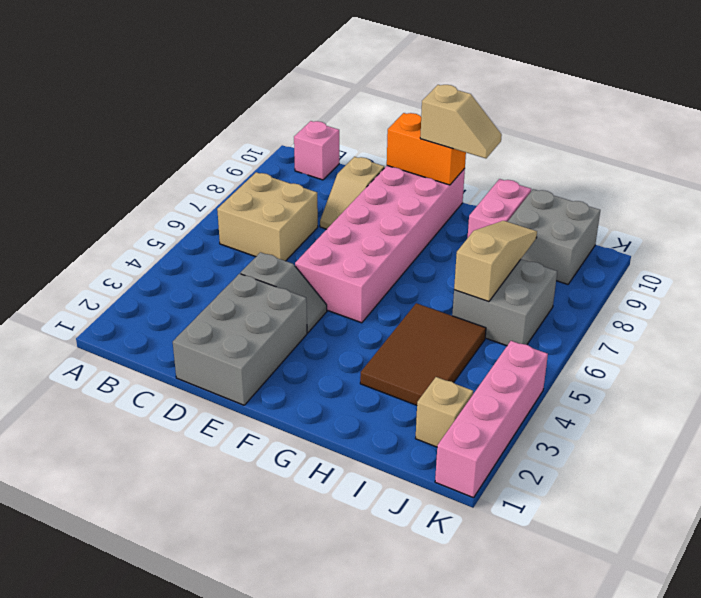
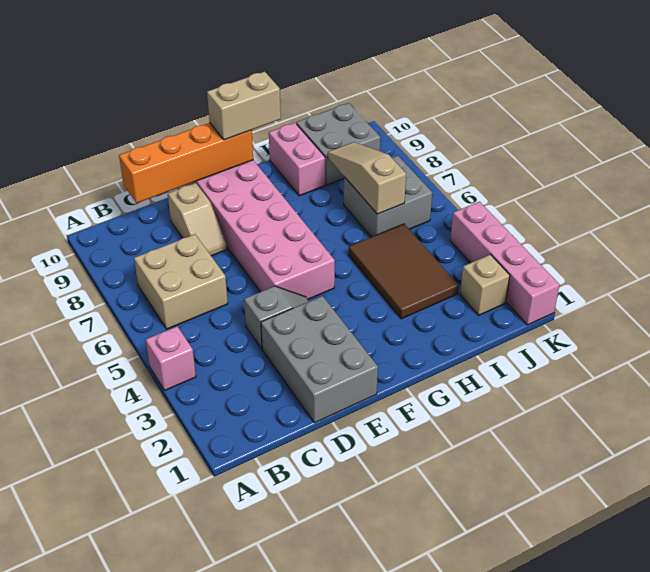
pink brick B10 level 1 -> pink brick A4 level 1
orange brick E10:F10 level 2 -> orange brick C10:F10 level 2
tan slope F10:G10 level 3 top F -> tan brick F10:G10 level 3

